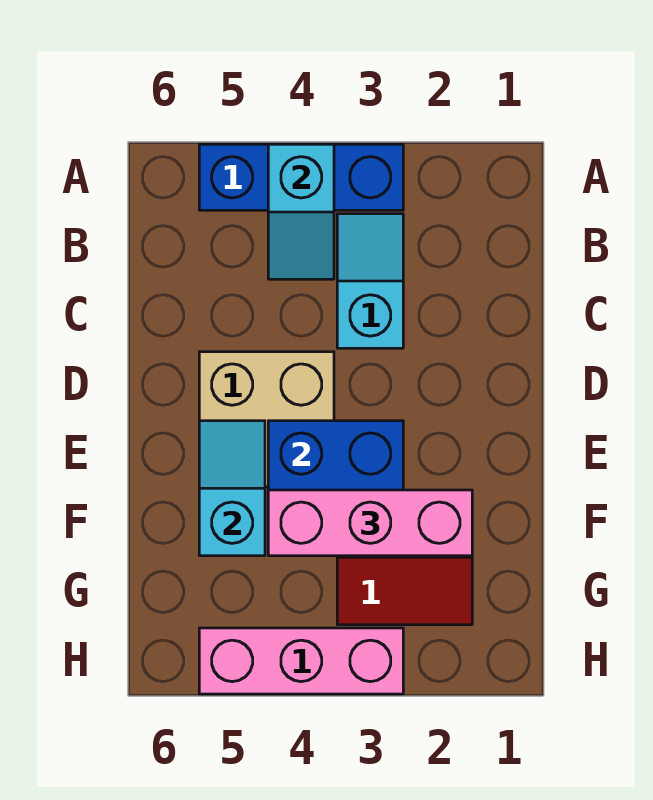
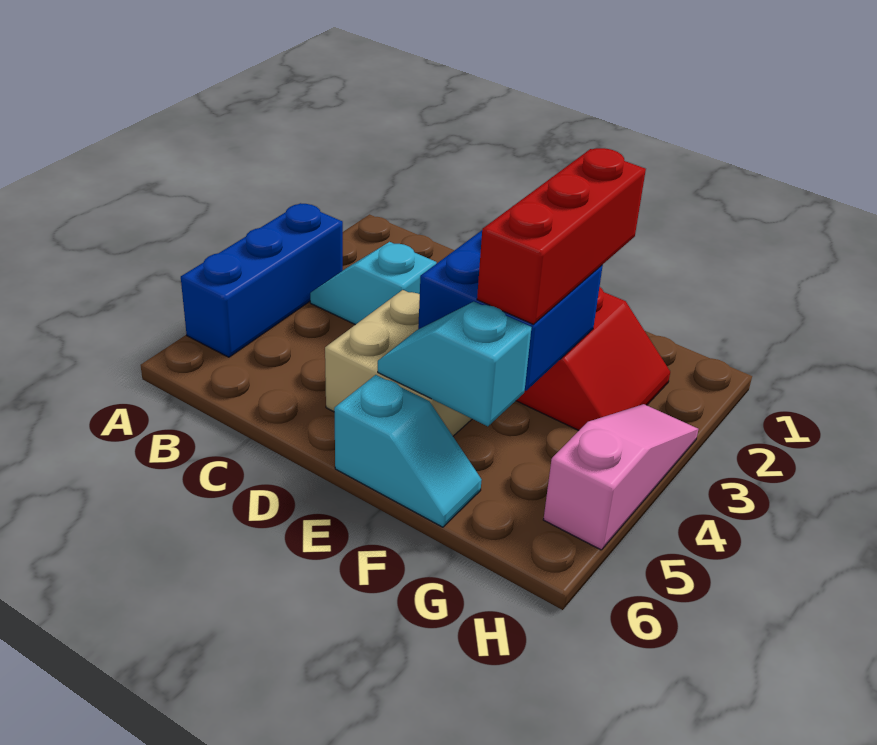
cyan slope A4:B4 level 2 top A -> cyan slope E6:F6 level 1 top E
pink brick F2:F4 level 3 -> red brick F2:F4 level 3
pink brick H3:H5 level 1 -> pink slope H3:H5 level 1 top 5

